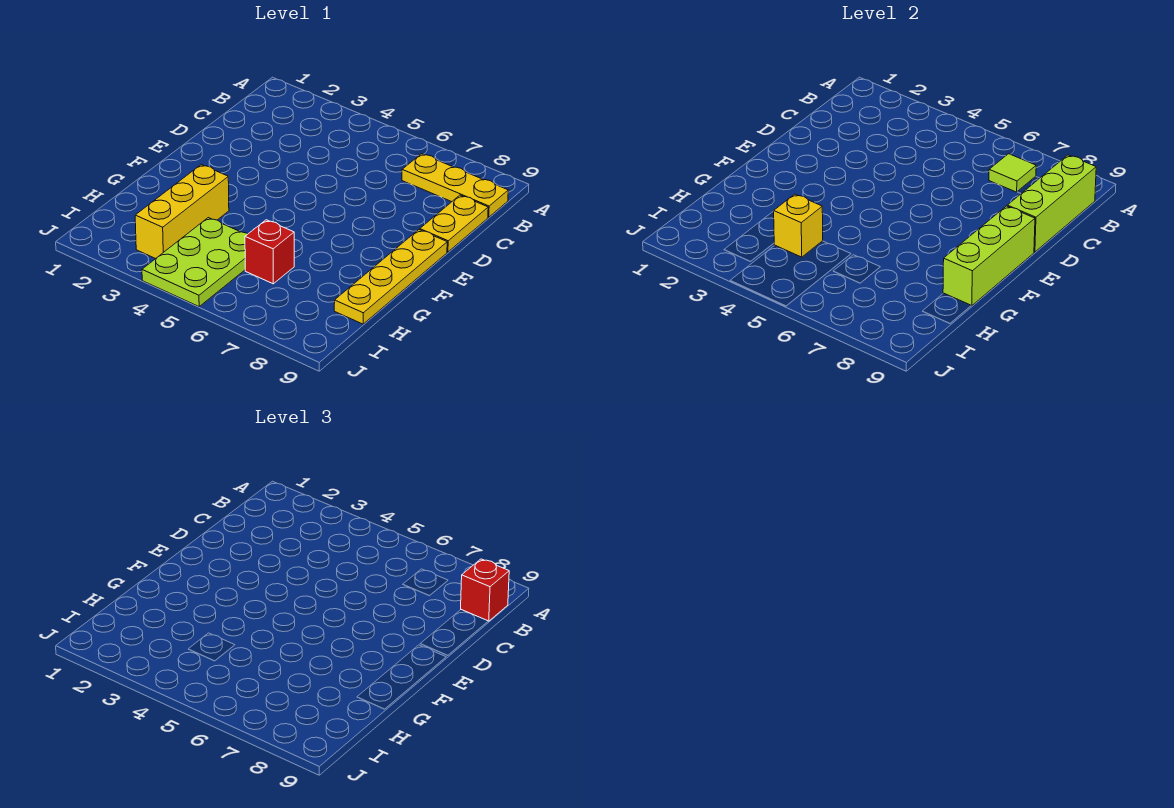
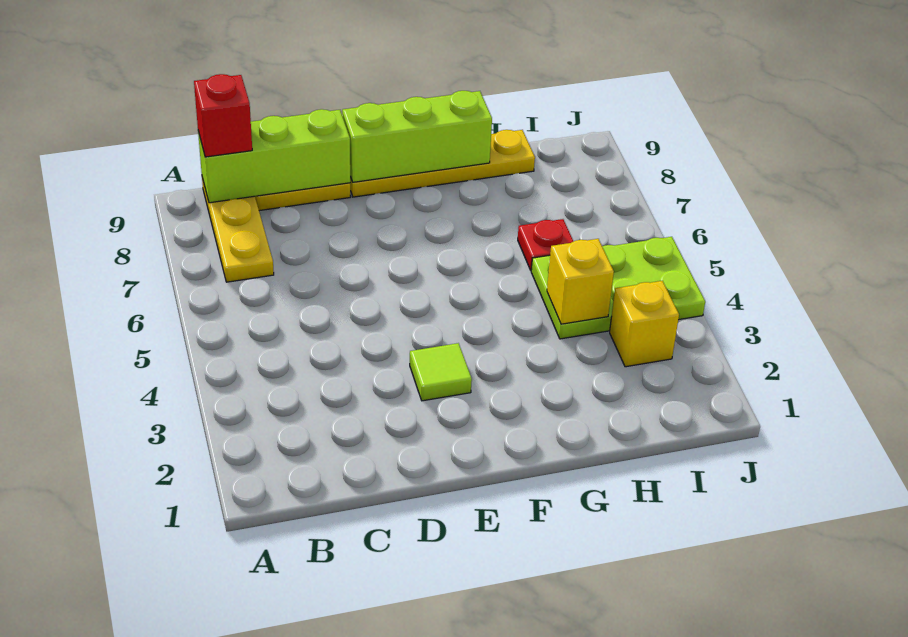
lime tile B7 level 2 -> lime tile E3 level 1
yellow brick G3:I3 level 1 -> yellow brick I3 level 1
red brick H6 level 1 -> red plate H6 level 1

